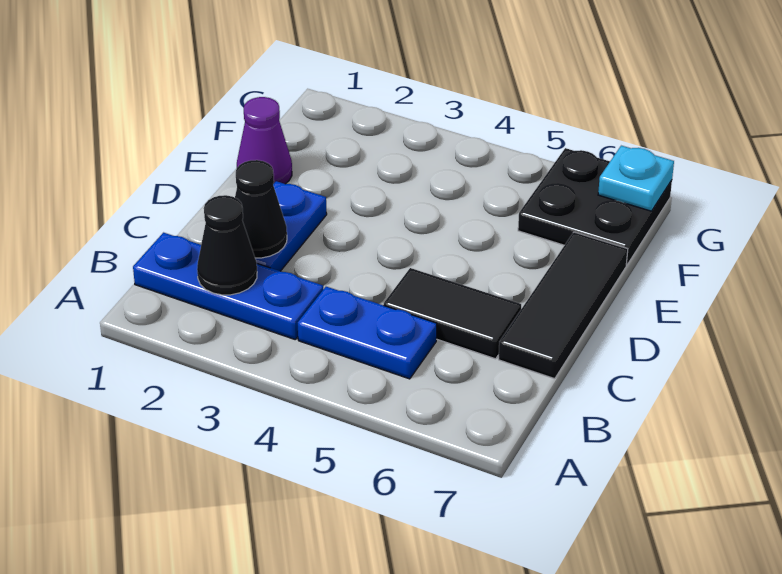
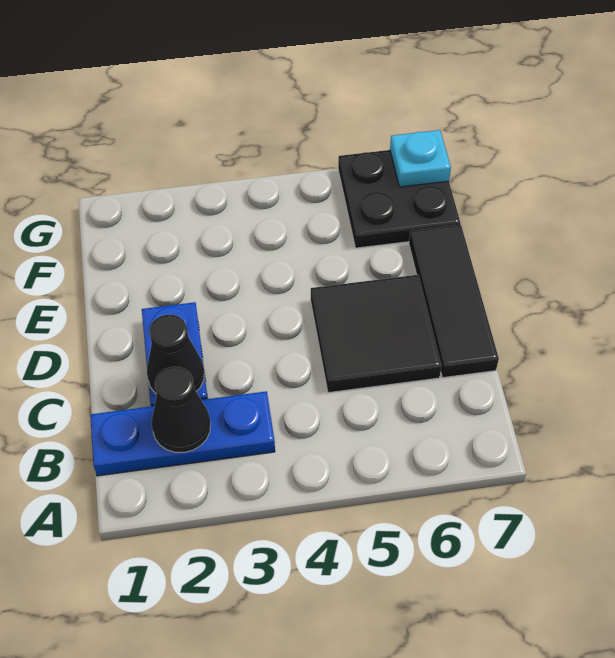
blue plate B4:B5 level 1 -> none
black tile C5:C6 level 1 -> black tile C5:D6 level 1
purple cone E1 level 1 -> none

